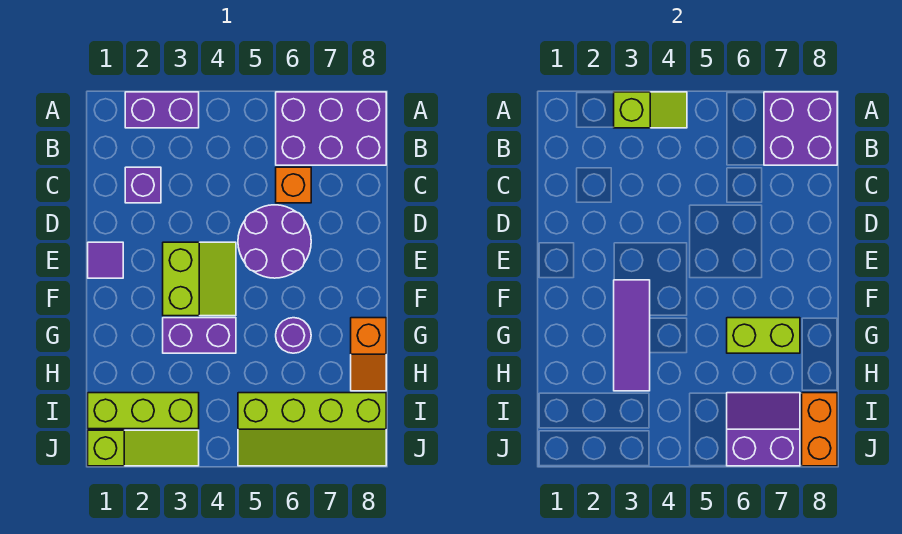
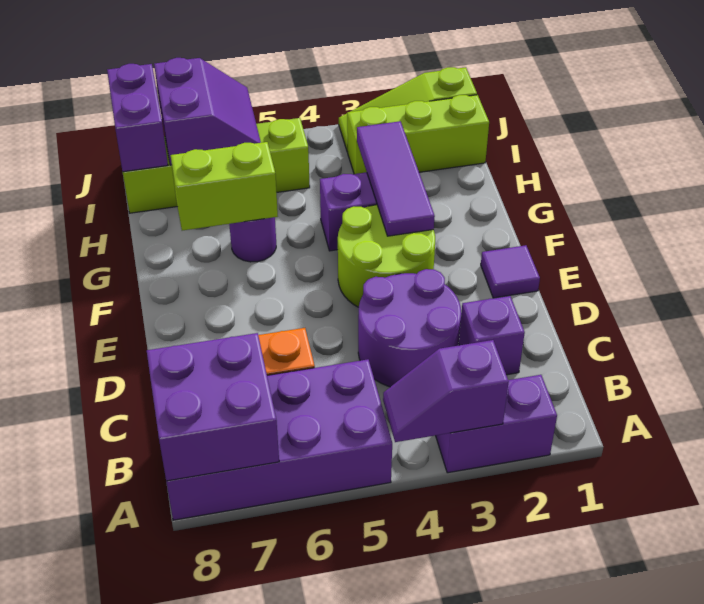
lime slope A3:A4 level 2 top 3 -> purple slope A3:A4 level 2 top 3
purple brick A6:B8 level 1 -> purple brick A5:B8 level 1
purple round brick D5:E6 level 1 -> purple round brick C3:D4 level 1
lime slope E3:F4 level 1 top 3 -> lime round brick E3:F4 level 1
orange slope G8:H8 level 1 top G -> none
purple slope I6:J7 level 2 top J -> purple slope I6:J7 level 2 top 7
orange brick I8:J8 level 2 -> purple brick I8:J8 level 2

